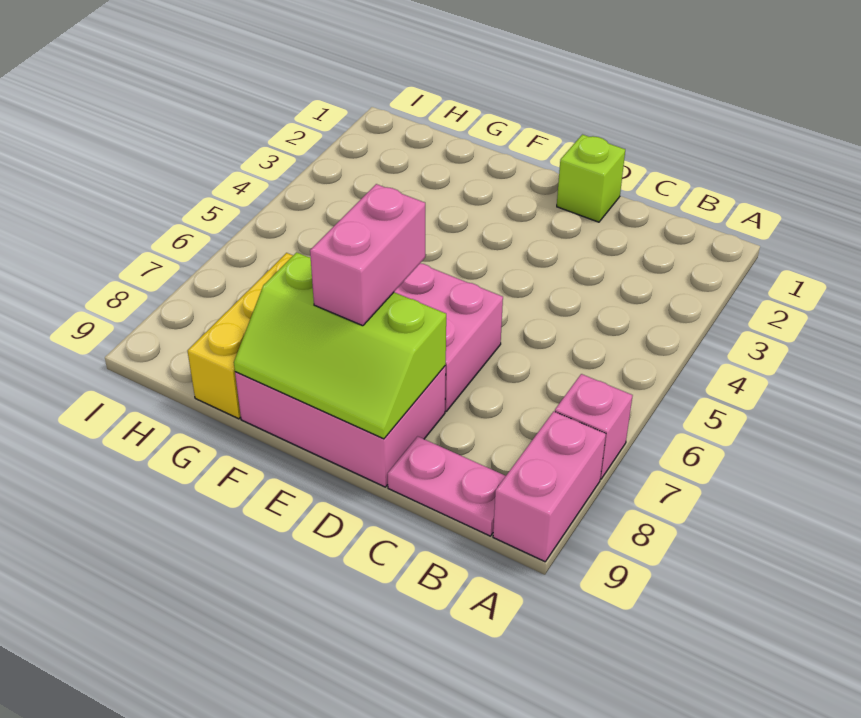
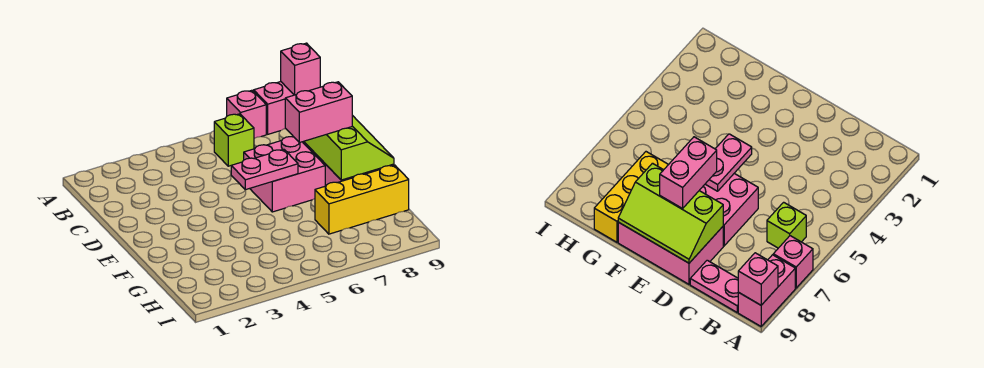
none -> pink brick A9 level 2
lime brick D1 level 1 -> lime brick B6 level 1
none -> pink plate E5:E6 level 2

